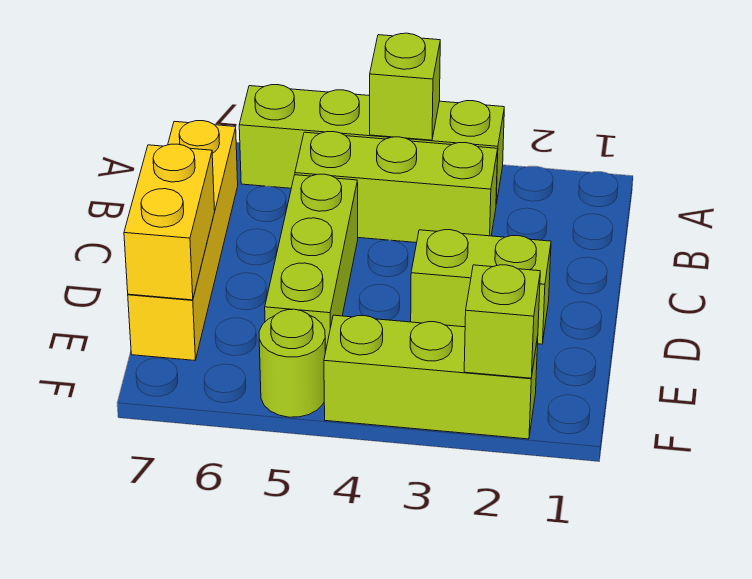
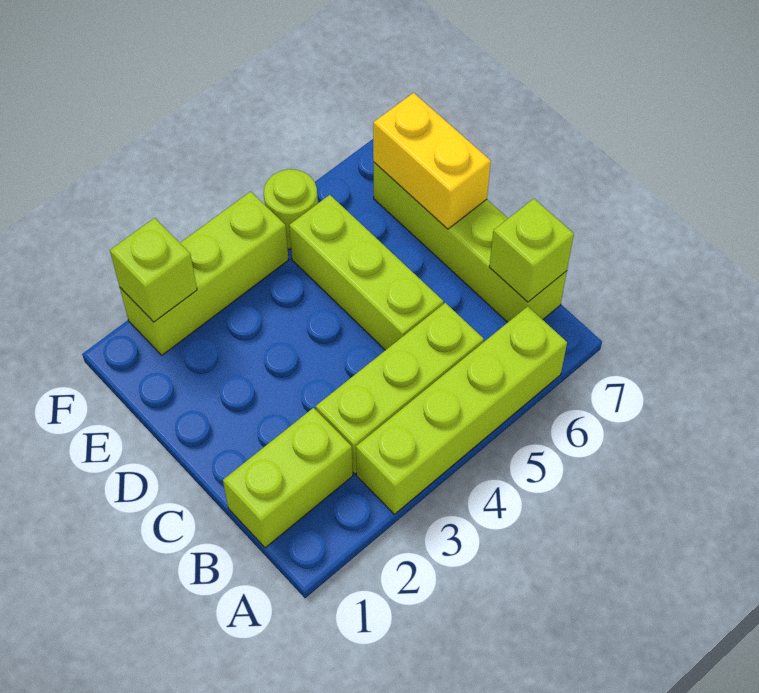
lime brick A4 level 2 -> lime brick B7 level 2
yellow brick B7:E7 level 1 -> lime brick B7:E7 level 1
lime brick D2:D3 level 1 -> lime brick B1:B2 level 1

